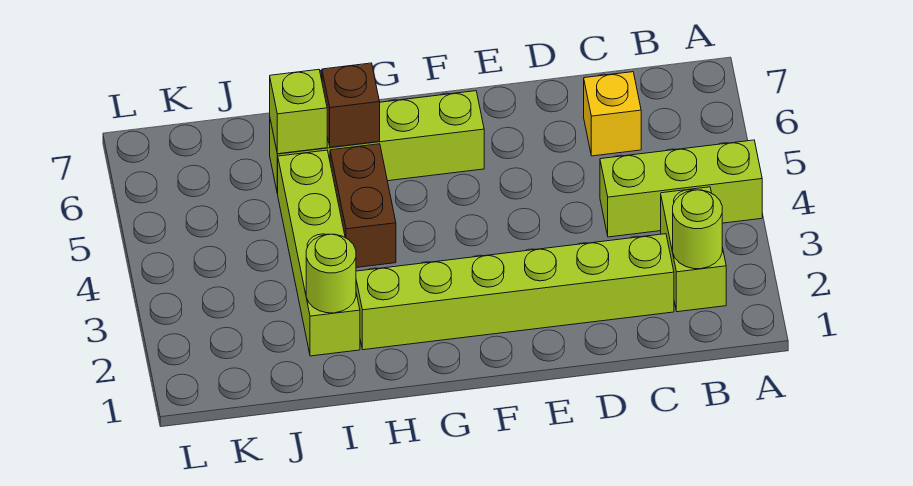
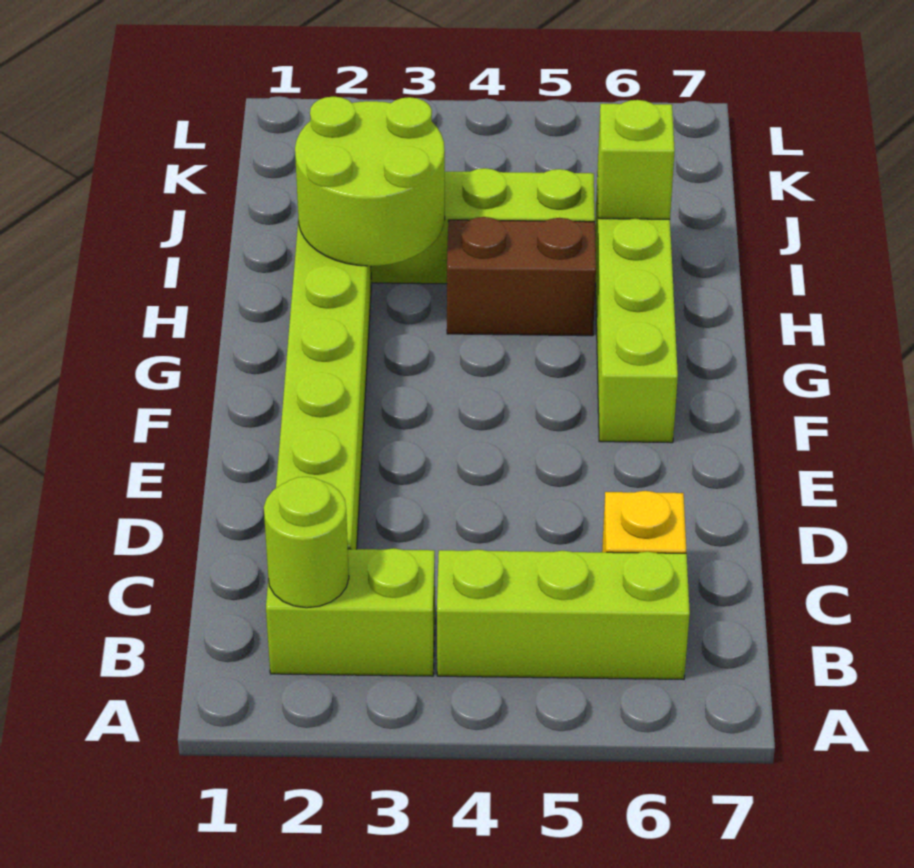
lime brick A4:C4 level 1 -> lime brick B4:B6 level 1
brown brick H6 level 2 -> none
lime round brick I2 level 2 -> lime round brick H2:I3 level 2

